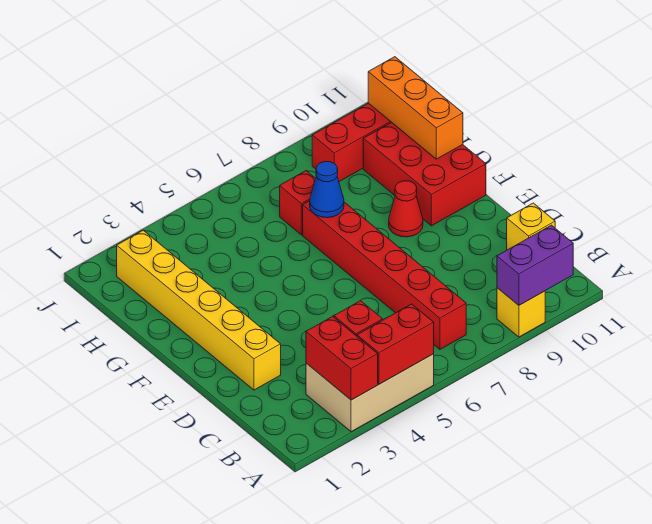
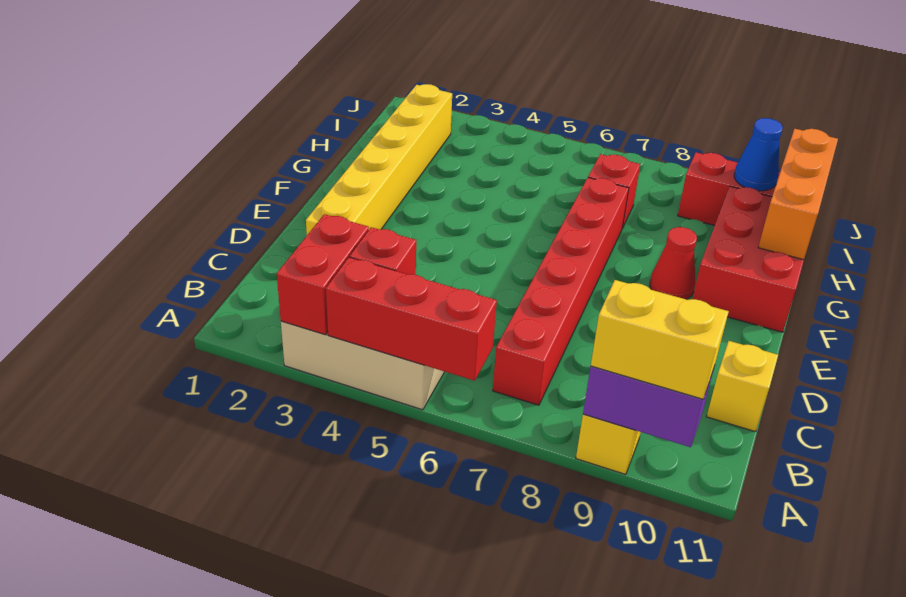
red brick A4:A5 level 2 -> red brick A4:A6 level 2
none -> yellow brick A9:A10 level 3
blue cone G7 level 2 -> blue cone I10 level 2

